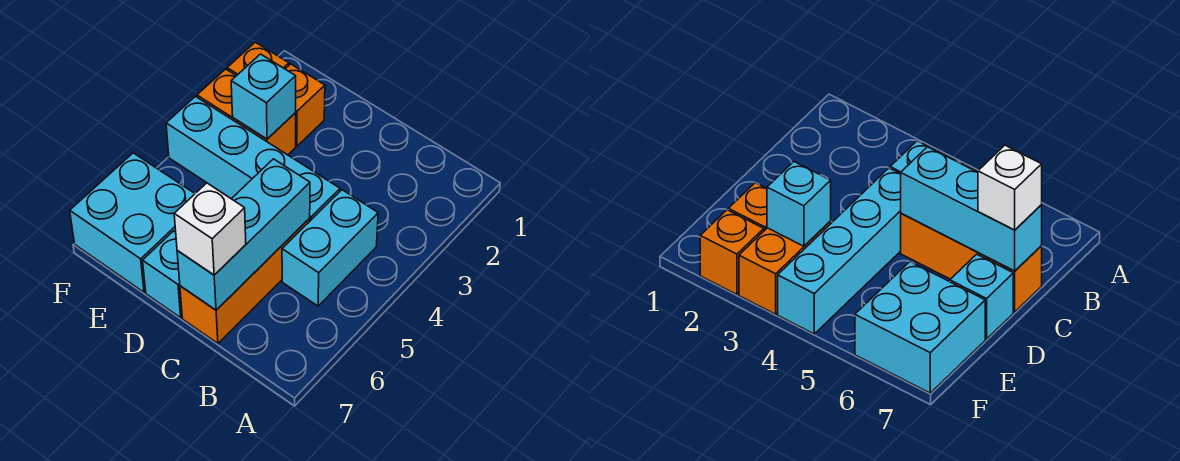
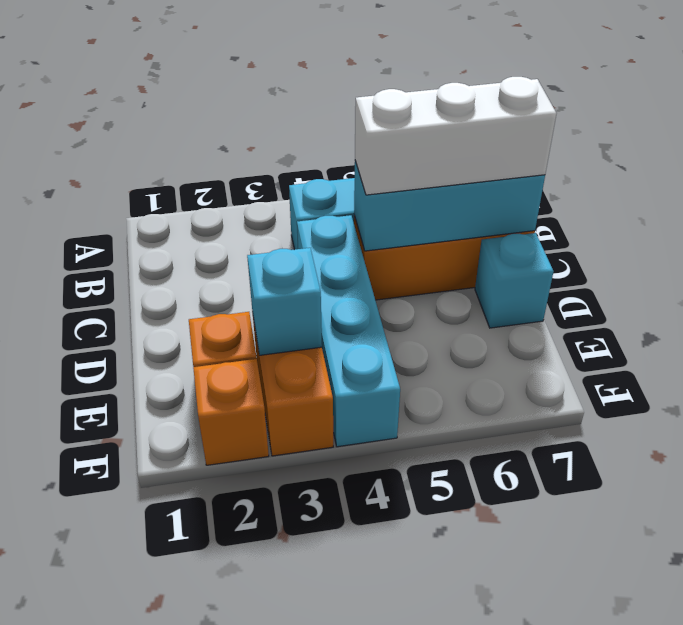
white brick C7 level 3 -> white brick C5:C7 level 3
cyan brick E6:F7 level 1 -> none

